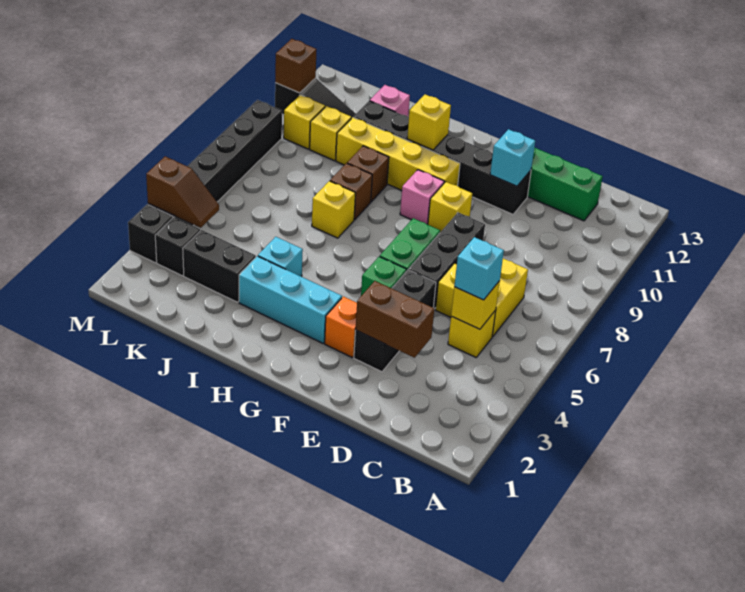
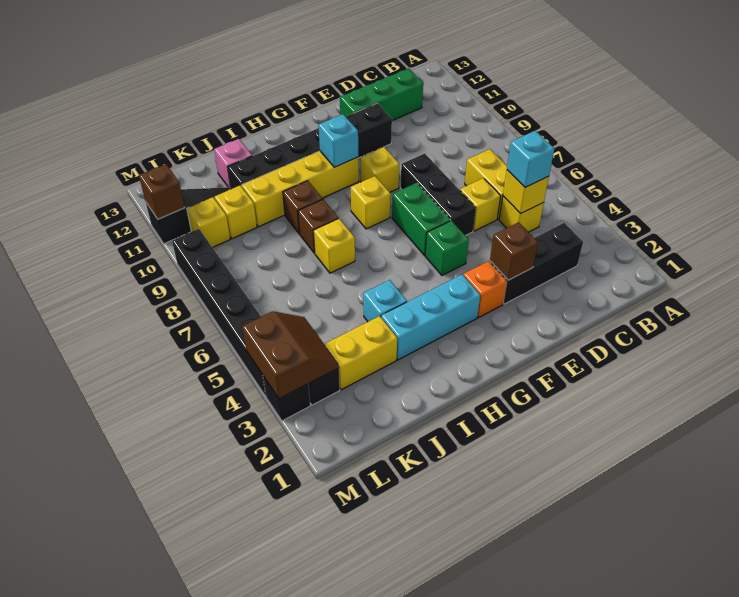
brown brick D3:E3 level 2 -> brown brick E3 level 2
black brick E3:E5 level 1 -> black brick C3:E3 level 1
cyan brick E11 level 2 -> cyan brick G10 level 2
pink brick G9 level 1 -> none
yellow brick H11 level 2 -> yellow brick G8 level 1
black brick J3:K3 level 1 -> yellow brick J3:K3 level 1
brown slope L4:M4 level 2 top M -> brown slope L3:M4 level 2 top M

